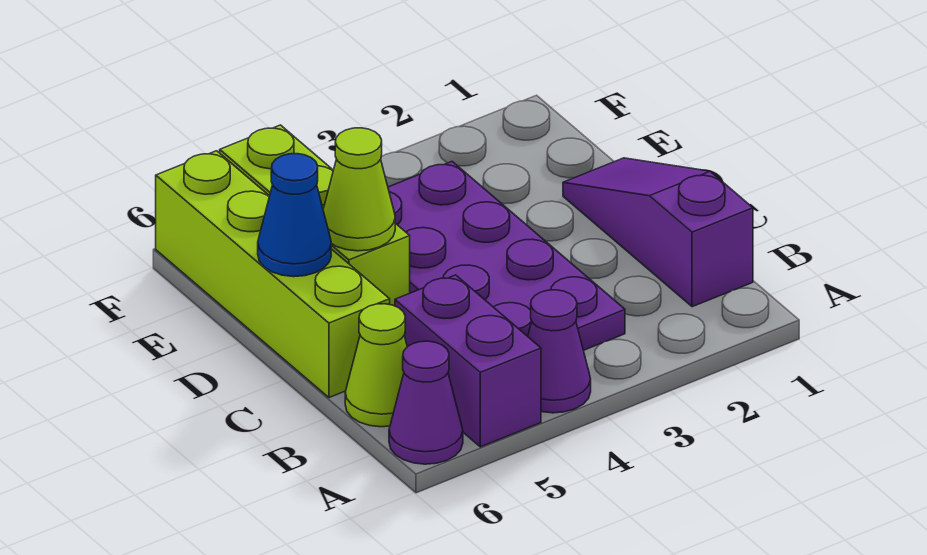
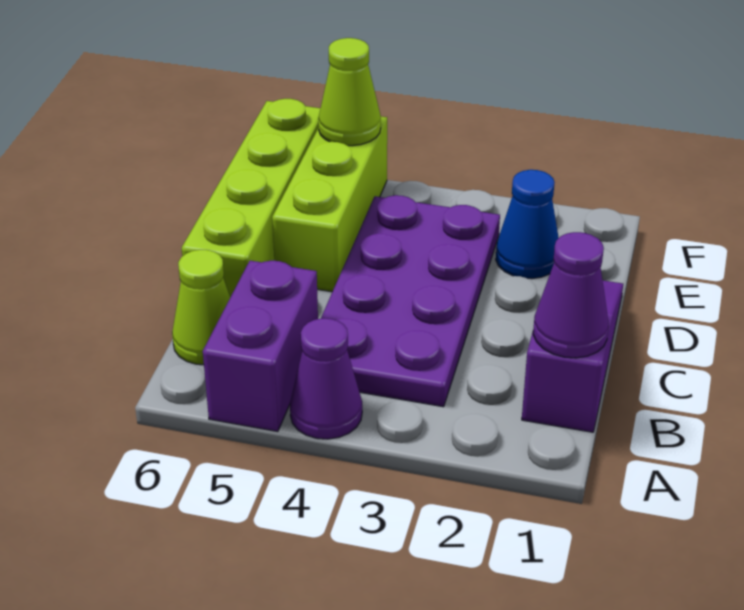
purple cone A6 level 1 -> purple cone B1 level 2
lime cone D5 level 2 -> lime cone F5 level 2
blue cone D6 level 2 -> blue cone E2 level 1

